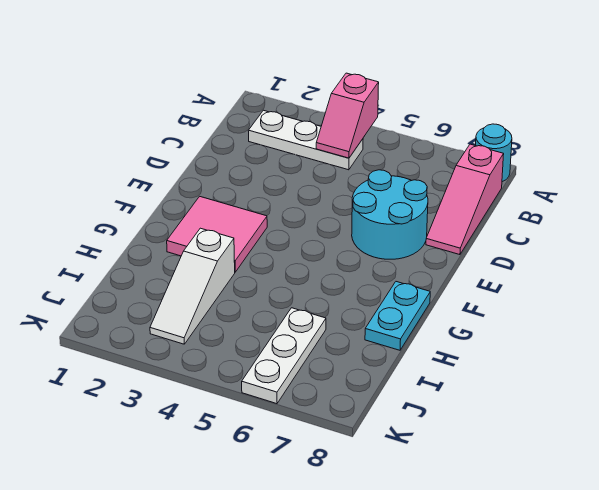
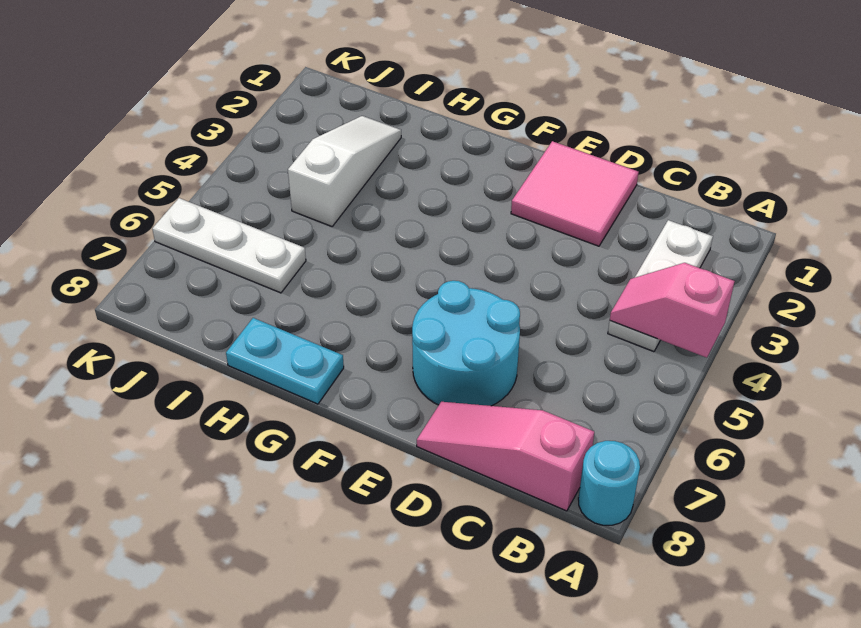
pink tile F2:G3 level 1 -> pink tile D1:E2 level 1
white slope H3:J3 level 1 top H -> white slope I2:I4 level 1 top 4

